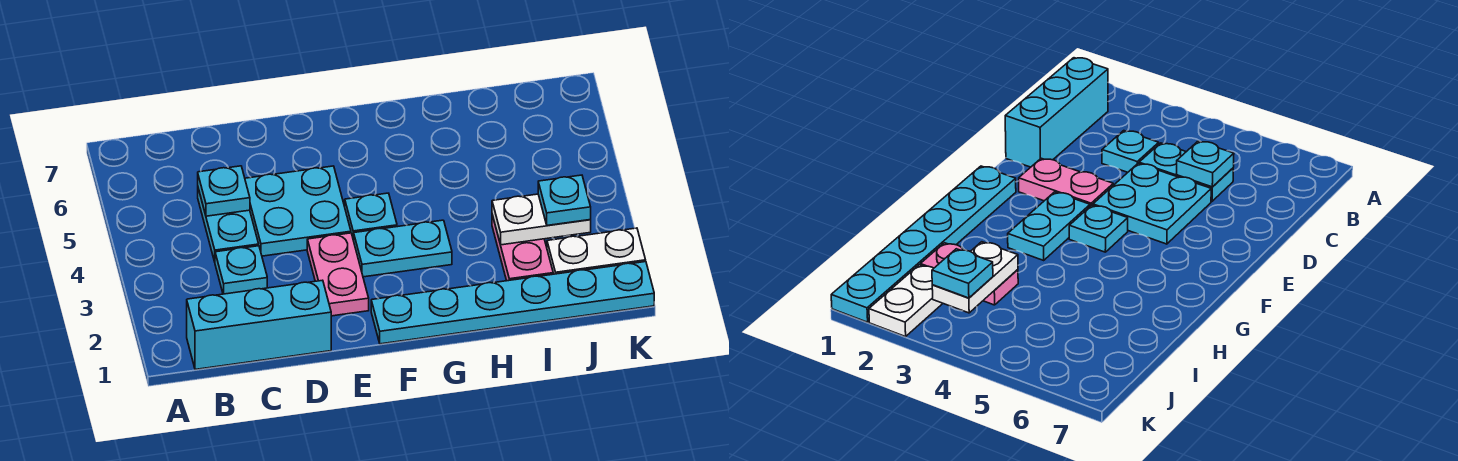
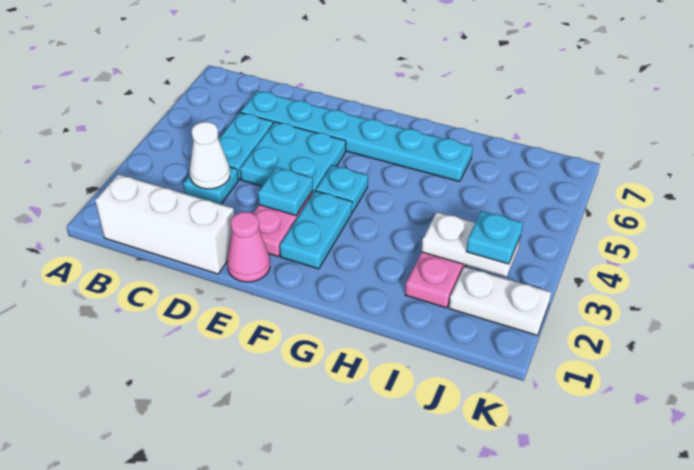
cyan brick B1:D1 level 1 -> white brick B1:D1 level 1
none -> white cone C3 level 2
cyan plate C5 level 2 -> cyan plate E3 level 2
none -> pink cone E1 level 1
cyan plate F1:K1 level 1 -> cyan plate C6:H6 level 1
cyan plate F3:G3 level 1 -> cyan plate F2:F3 level 1

